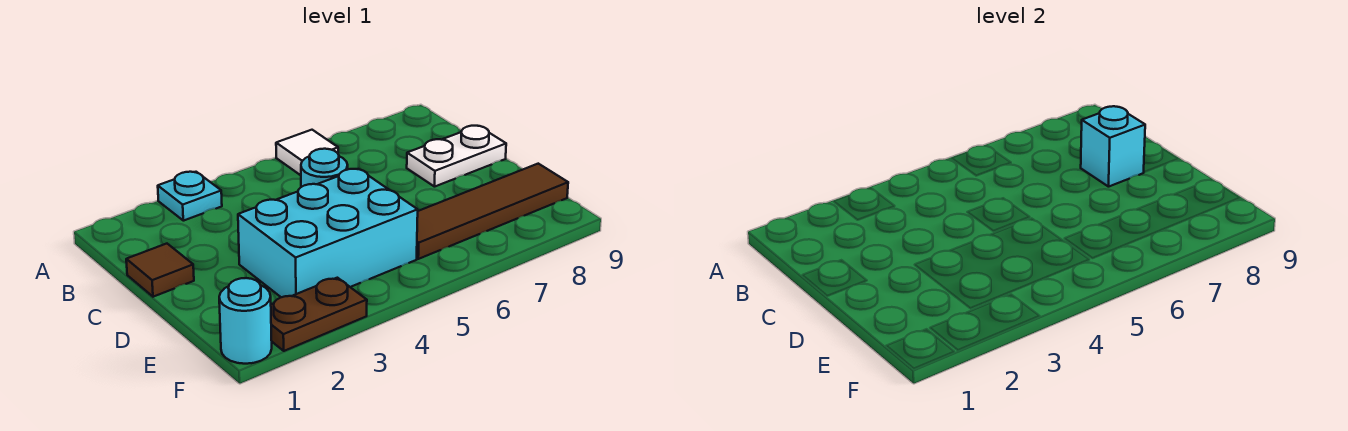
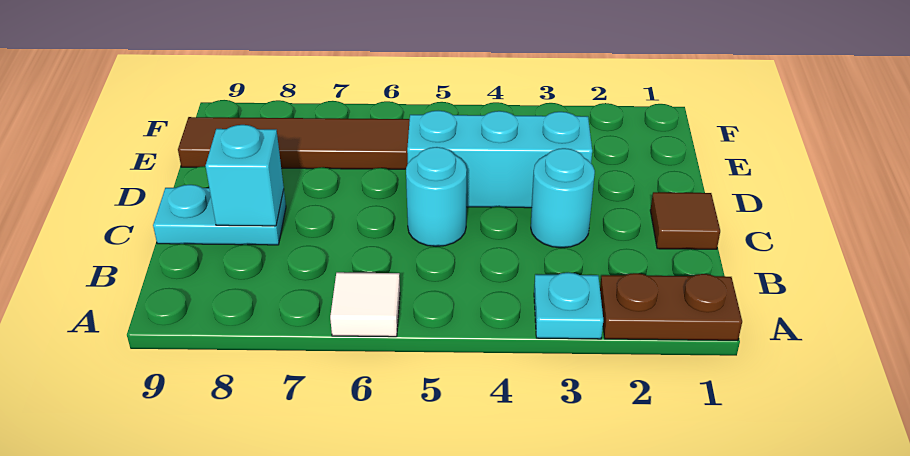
white plate C8:C9 level 1 -> cyan plate C8:C9 level 1
cyan brick D3:E5 level 1 -> cyan brick D3:D5 level 1
cyan round brick F1 level 1 -> cyan round brick C3 level 1
brown plate F2:F3 level 1 -> brown plate A1:A2 level 1

